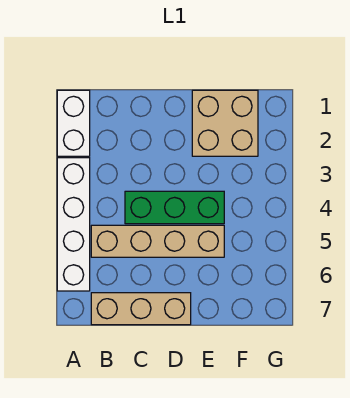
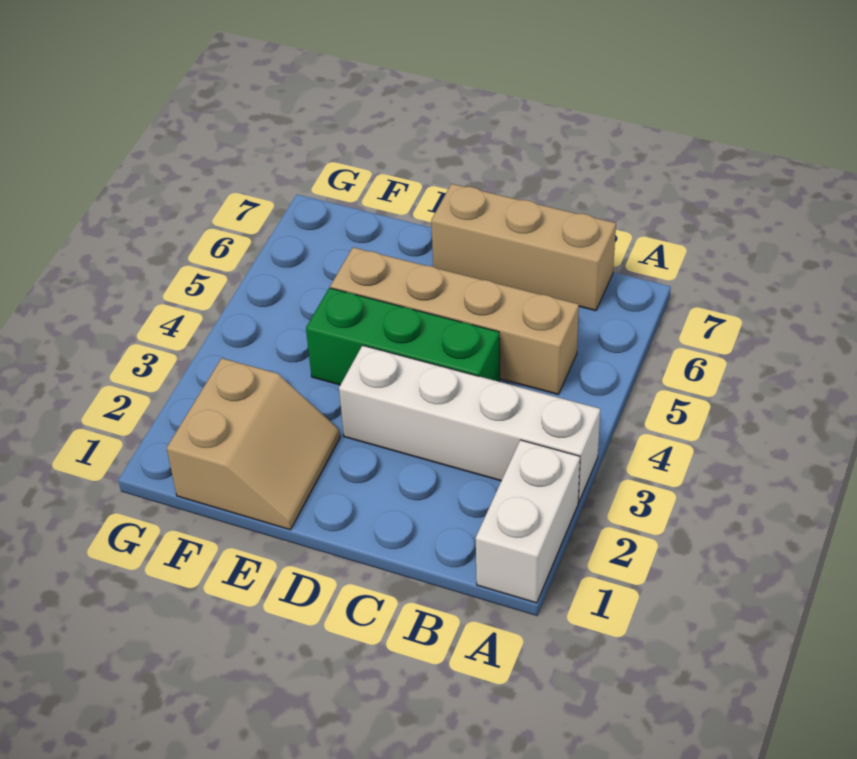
white brick A3:A6 level 1 -> white brick A3:D3 level 1
tan brick E1:F2 level 1 -> tan slope E1:F2 level 1 top F

